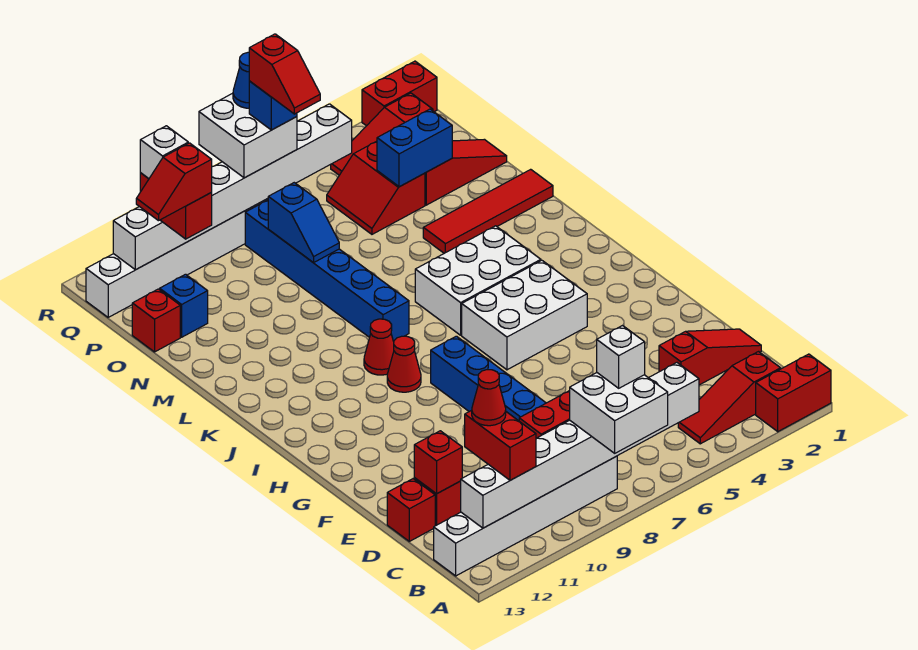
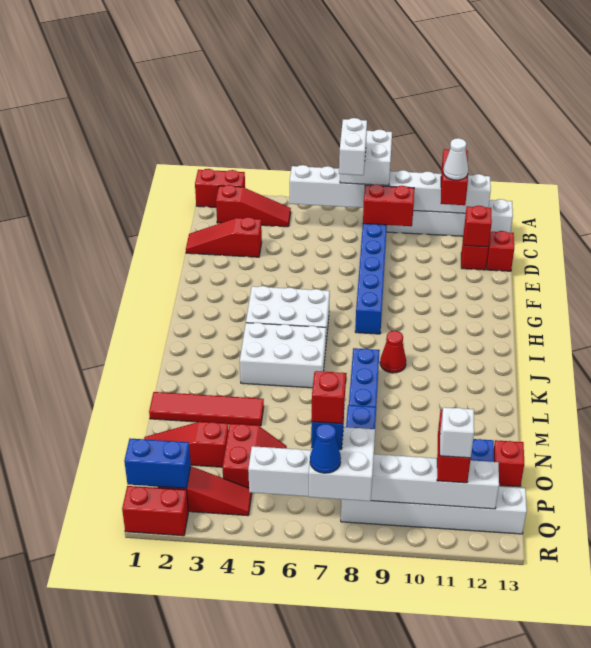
white brick B7 level 4 -> white brick B7:C7 level 4
red cone C11 level 4 -> white cone C11 level 4
red cone I9 level 1 -> none
blue brick O3:O4 level 2 -> blue brick Q1:Q2 level 2
red slope P11:P12 level 4 top 11 -> none

